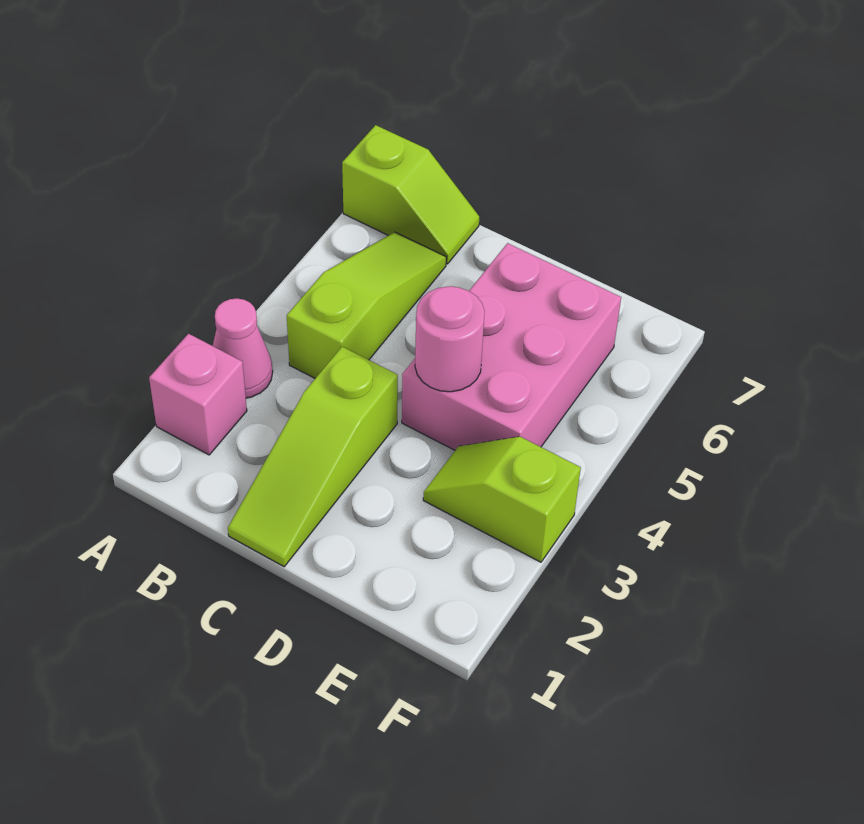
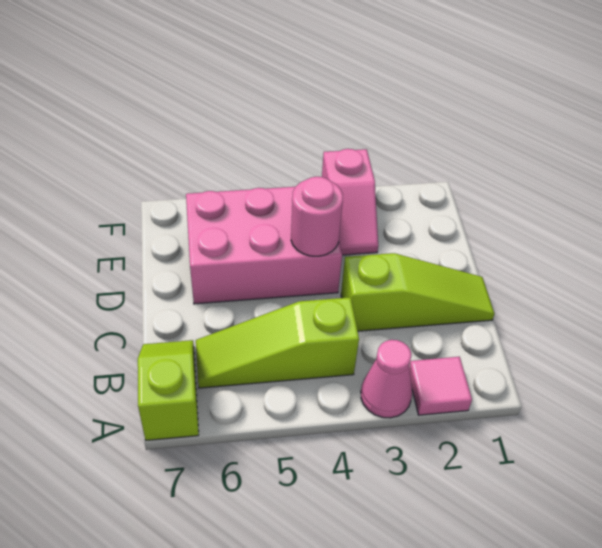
pink brick A2 level 1 -> pink tile A2 level 1
lime slope E3:F3 level 1 top F -> pink slope E3:F3 level 1 top F

